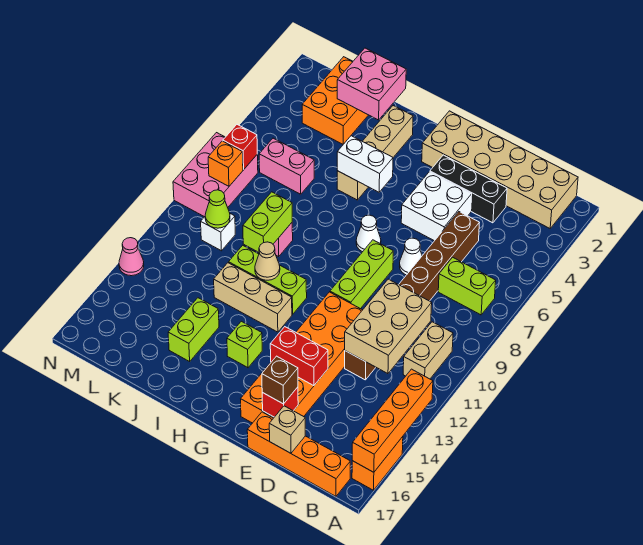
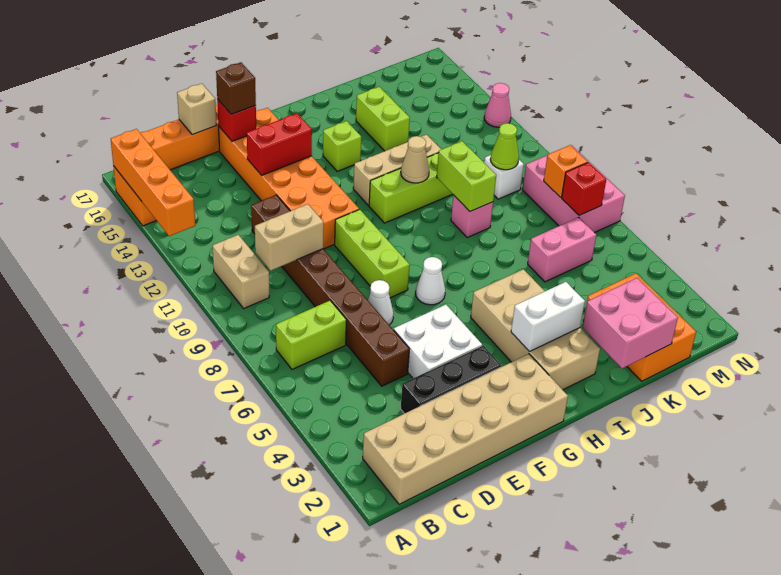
tan brick C10:D12 level 2 -> tan brick C10:D10 level 2
white brick H5:I5 level 2 -> white brick H3:I3 level 2
tan brick I2:I5 level 1 -> tan brick H2:I5 level 1

